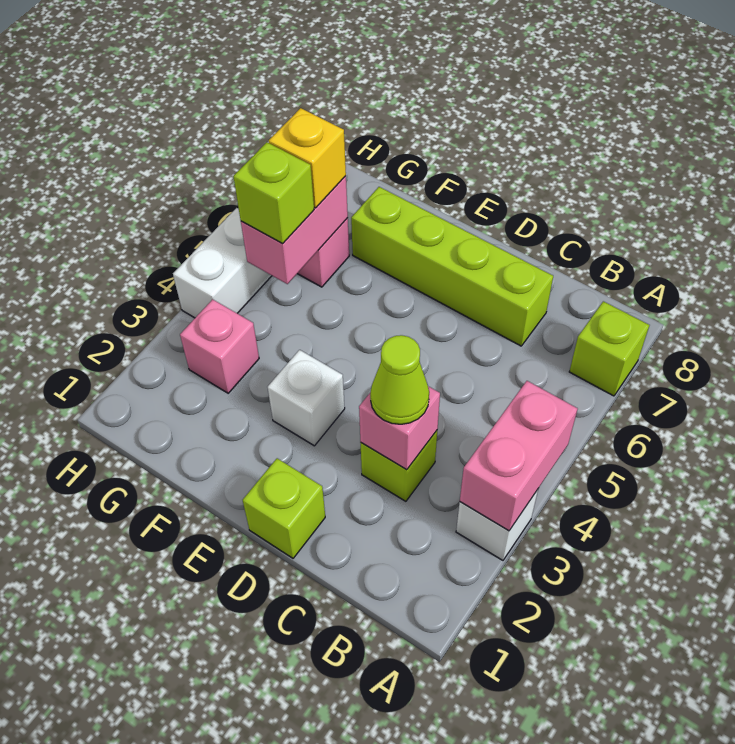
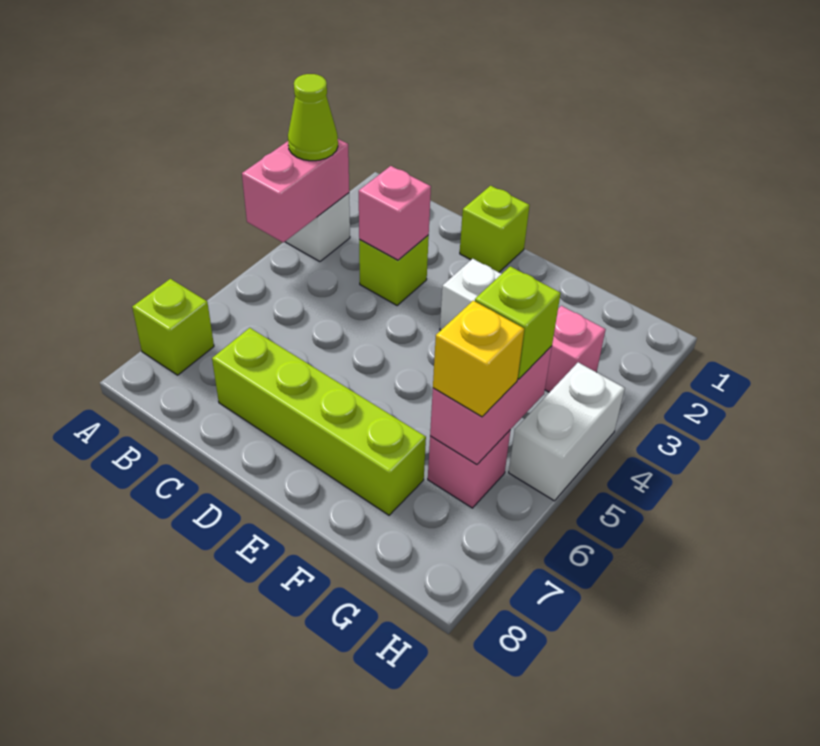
lime cone C3 level 3 -> lime cone A3 level 3

